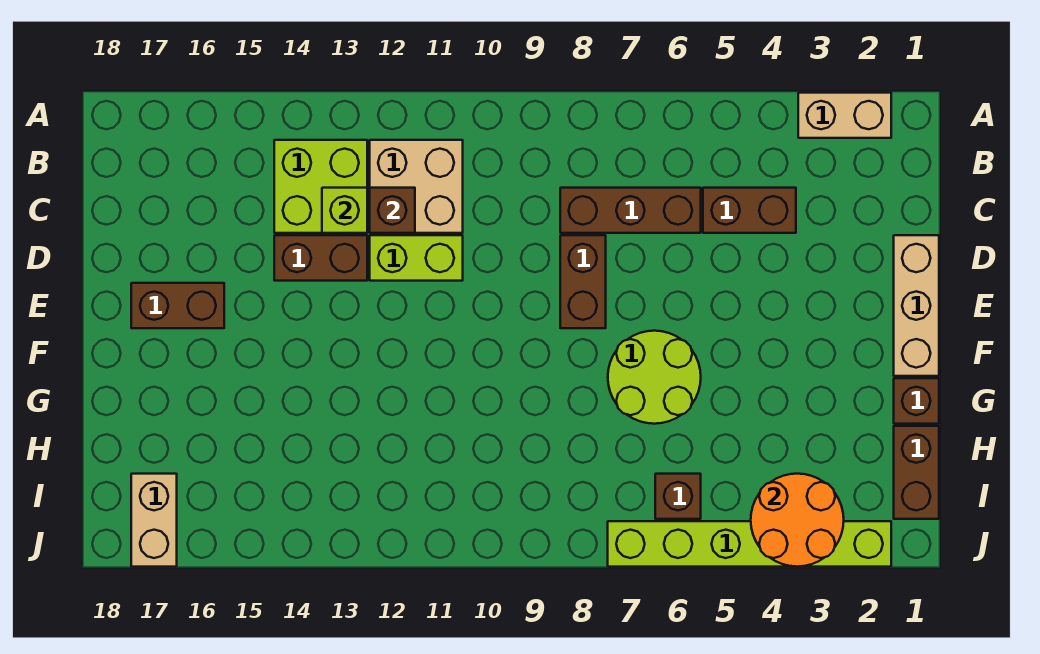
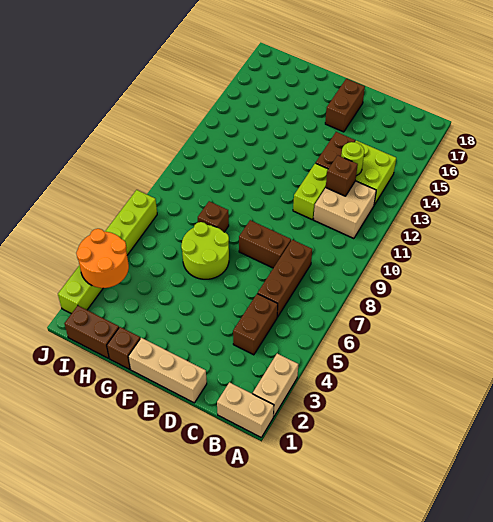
lime brick C13 level 2 -> lime round brick C13 level 2
brown brick I6 level 1 -> brown brick G8 level 1
tan brick I17:J17 level 1 -> tan brick A1:B1 level 1

